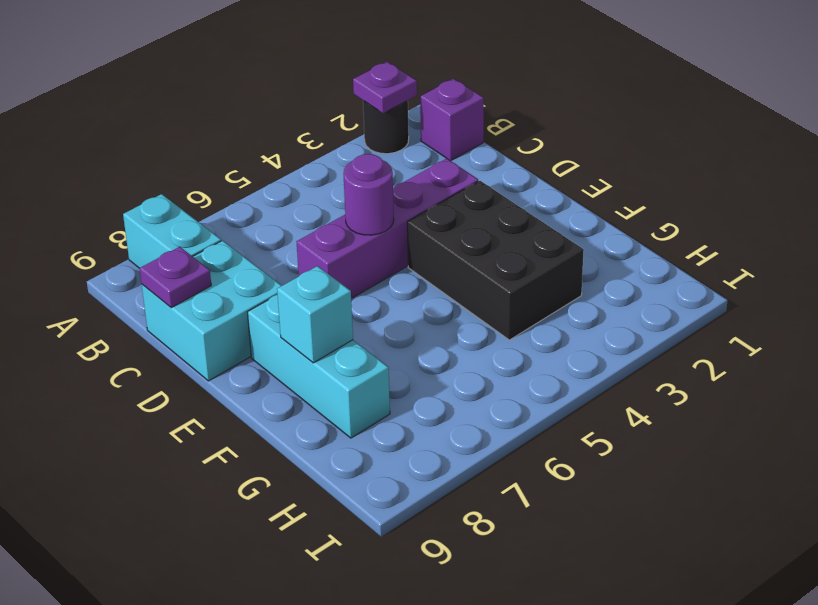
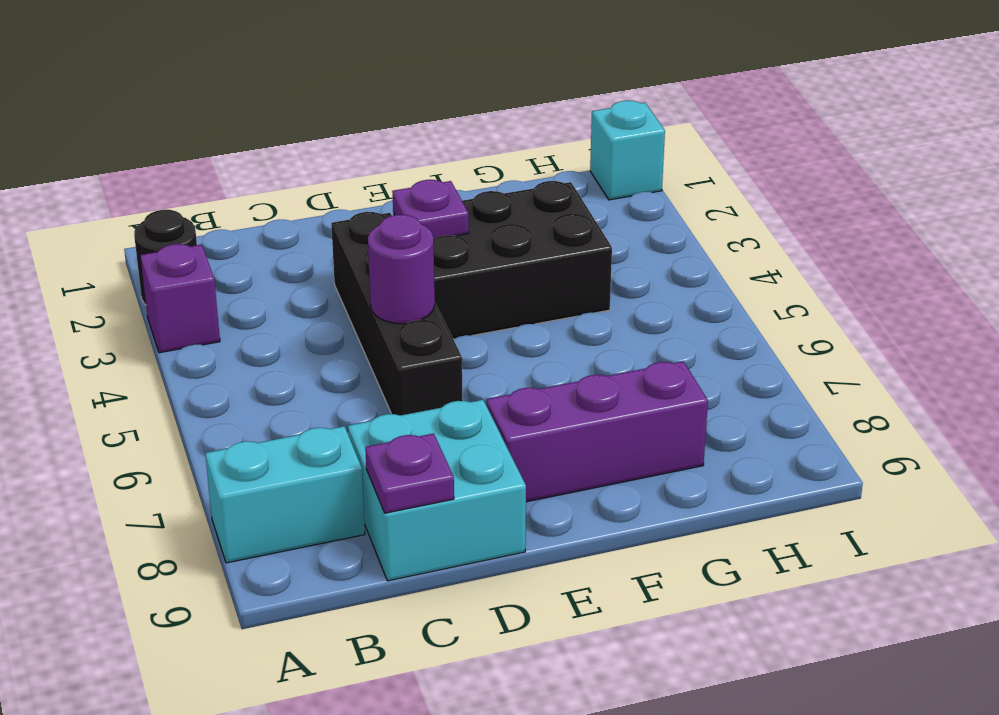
purple plate A2 level 2 -> purple plate E3 level 2
purple brick B1 level 1 -> purple brick A3 level 1
purple brick D3:D6 level 1 -> black brick D3:D6 level 1
cyan brick E8:G8 level 1 -> purple brick E8:G8 level 1
cyan brick F8 level 2 -> cyan brick I1 level 1

